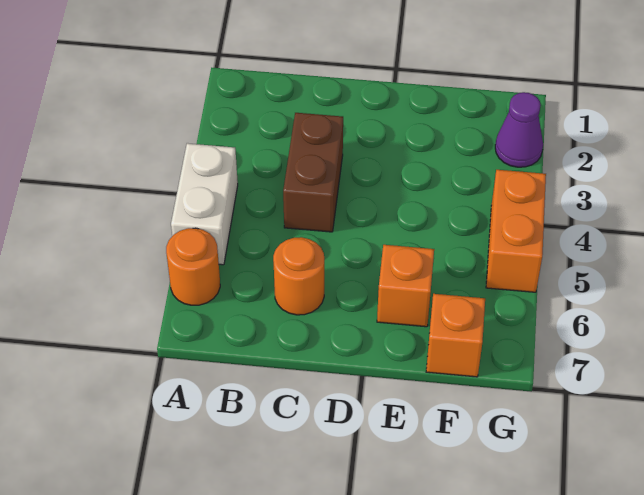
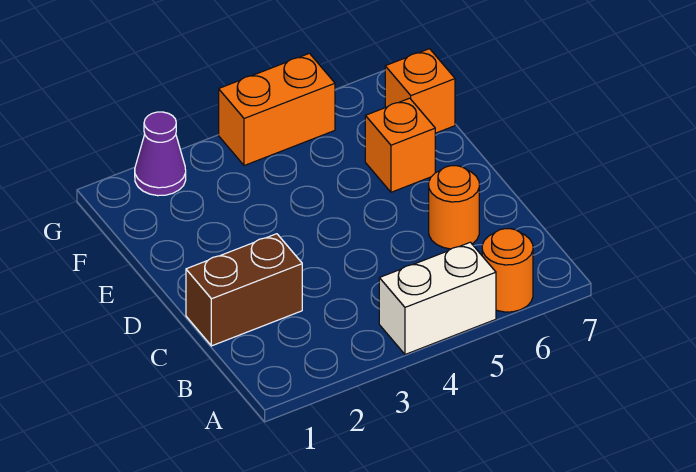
brown brick C3:C4 level 1 -> brown brick C1:C2 level 1

